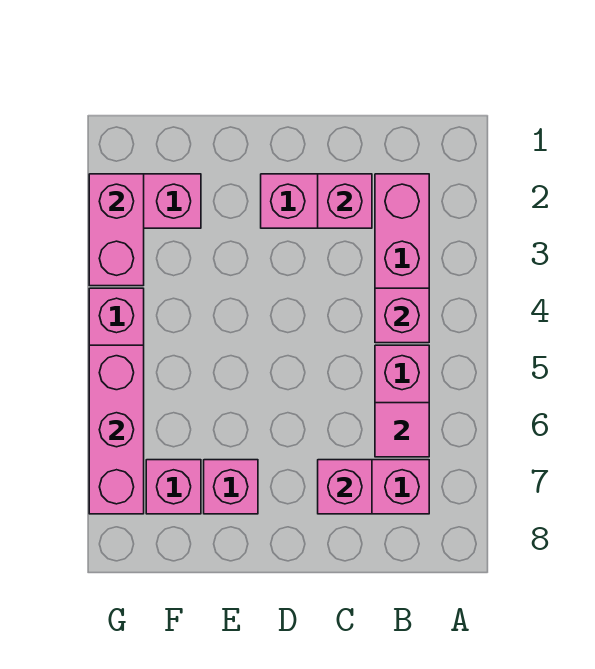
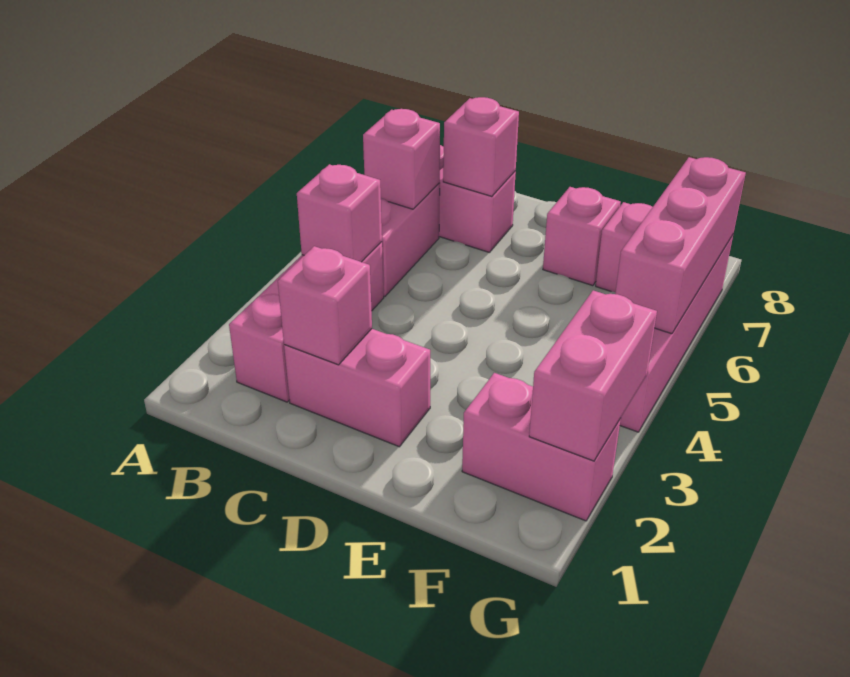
pink tile B6 level 2 -> pink brick B6 level 2

